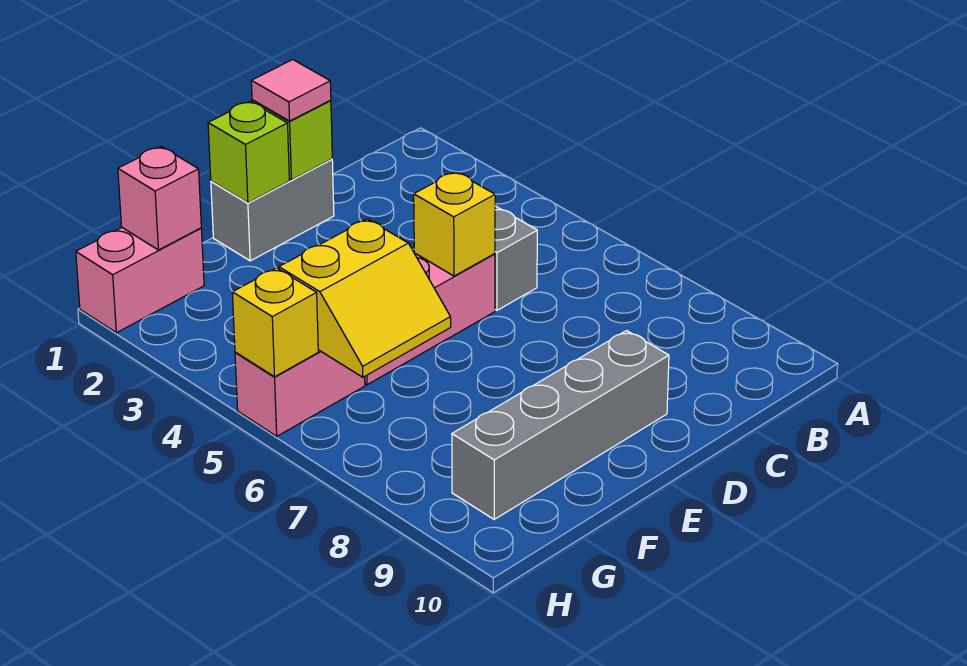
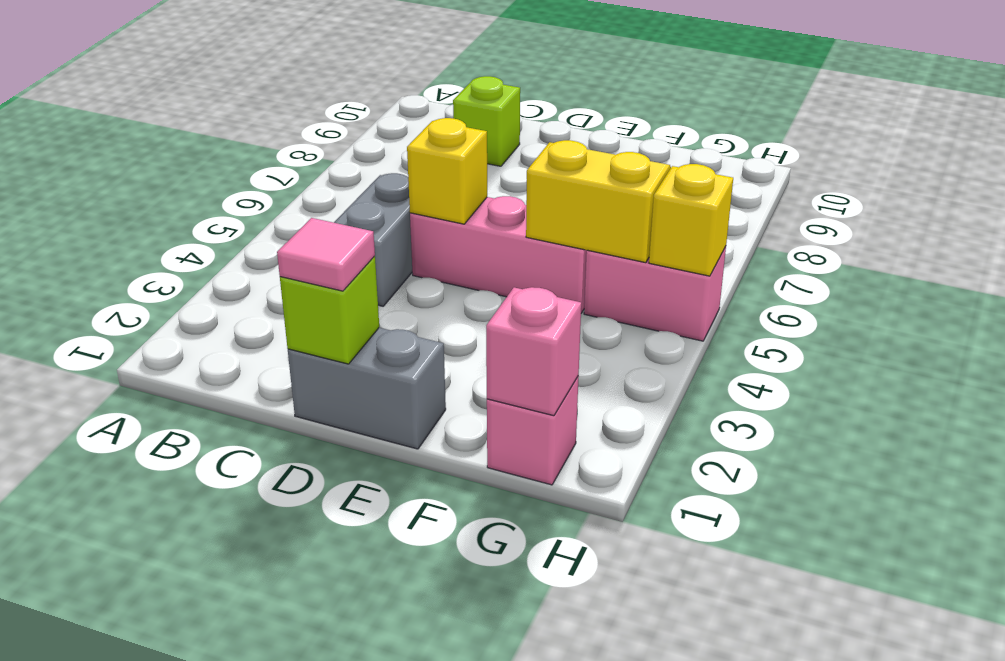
grey brick D9:G9 level 1 -> none
lime brick E1 level 2 -> lime brick C9 level 1
pink brick G1:H1 level 1 -> pink brick G1 level 1

